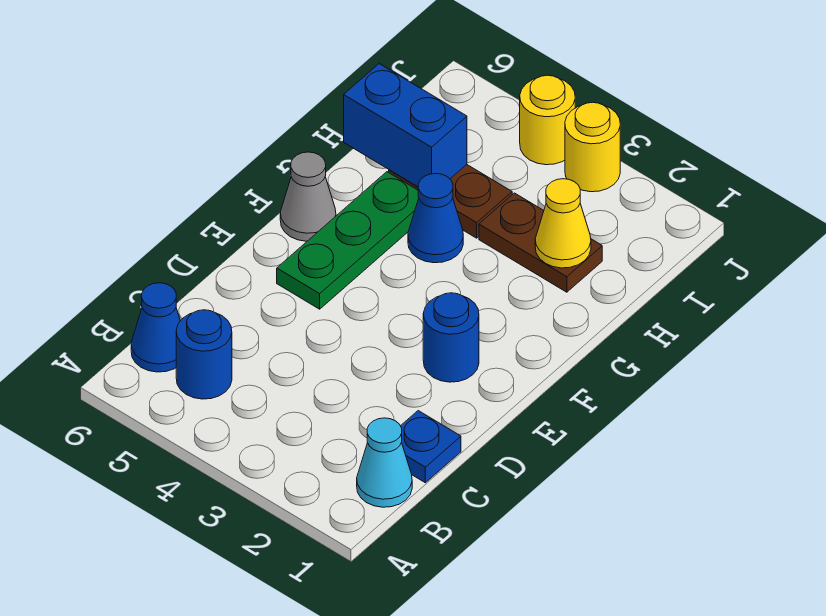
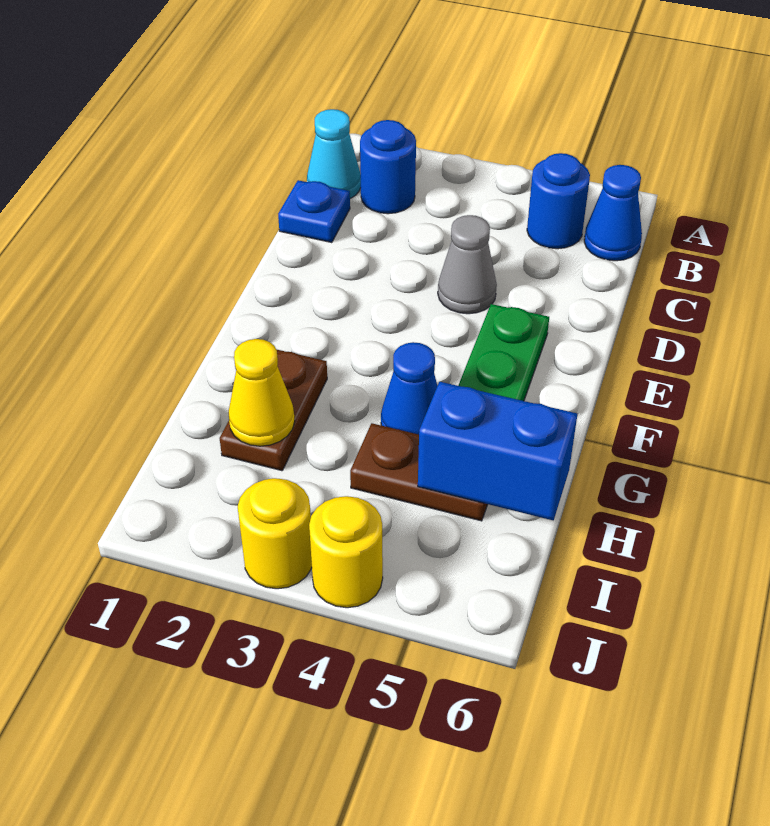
blue round brick E2 level 1 -> blue round brick B2 level 1
grey cone F6 level 1 -> grey cone D4 level 1
brown plate H2:H3 level 1 -> brown plate G2:H2 level 1

